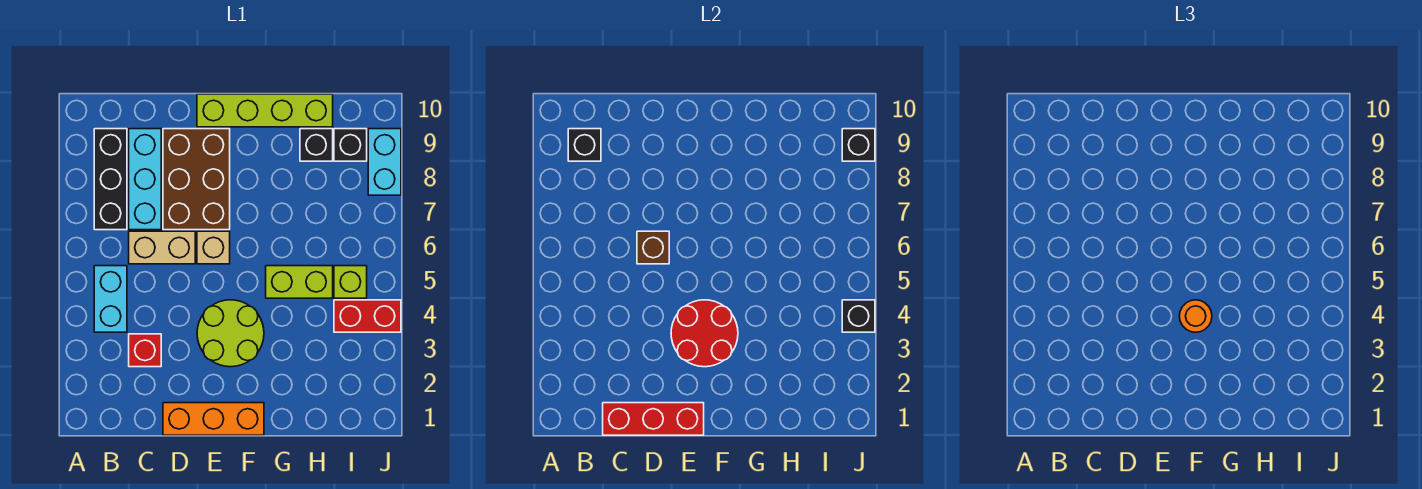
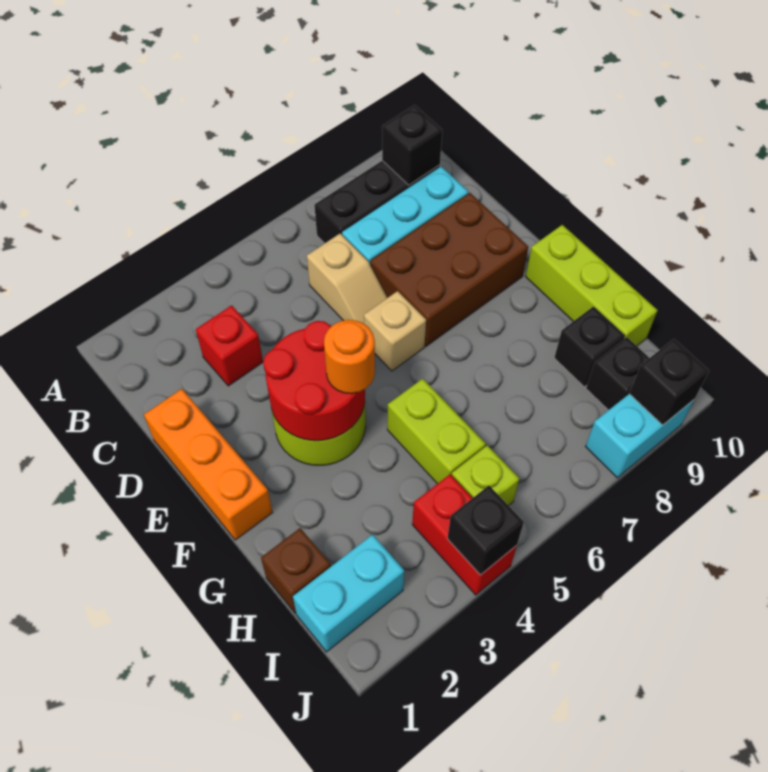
cyan brick B4:B5 level 1 -> cyan brick I1:I2 level 1
red brick C1:E1 level 2 -> none
tan brick C6:D6 level 1 -> tan slope C6:D6 level 1 top C
brown brick D6 level 2 -> brown brick H1 level 1
lime brick E10:H10 level 1 -> lime brick F10:H10 level 1

